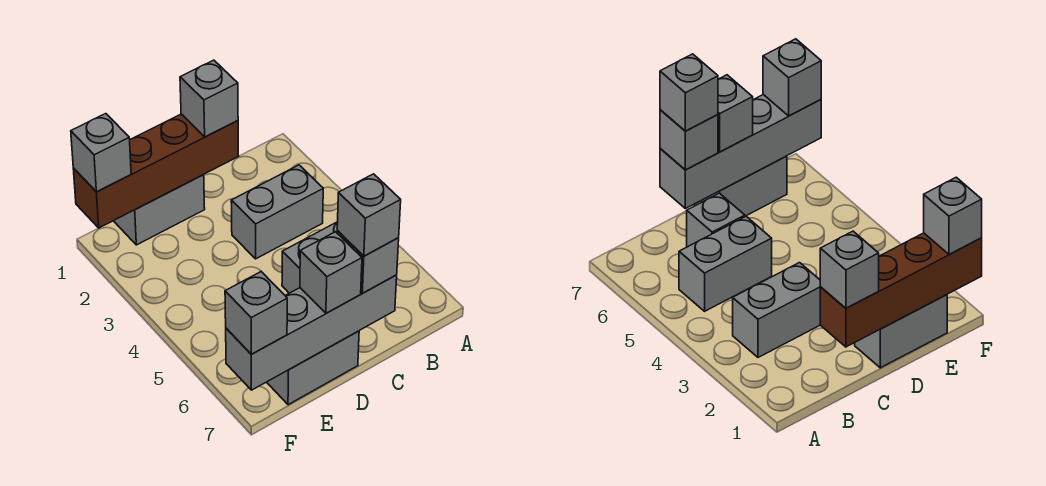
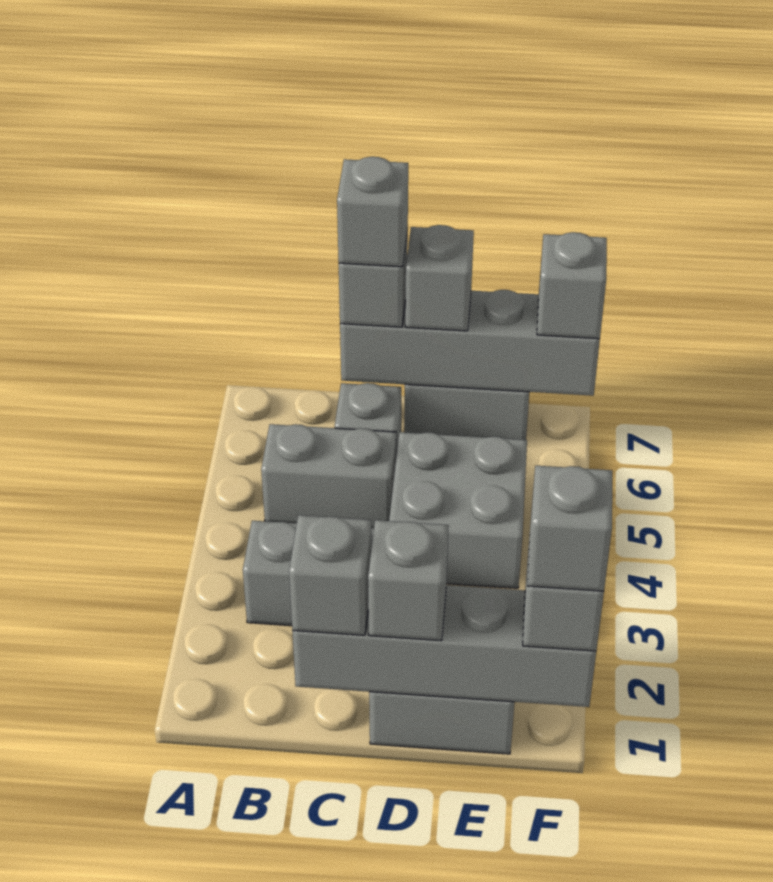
brown brick C1:F1 level 2 -> grey brick C1:F1 level 2
none -> grey brick D1 level 3
none -> grey brick D4:E5 level 1
none -> grey brick F1 level 4

